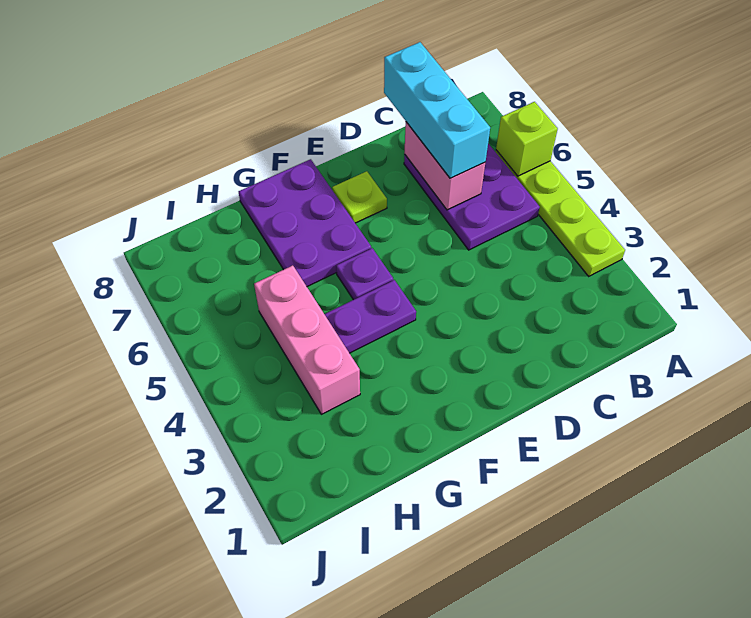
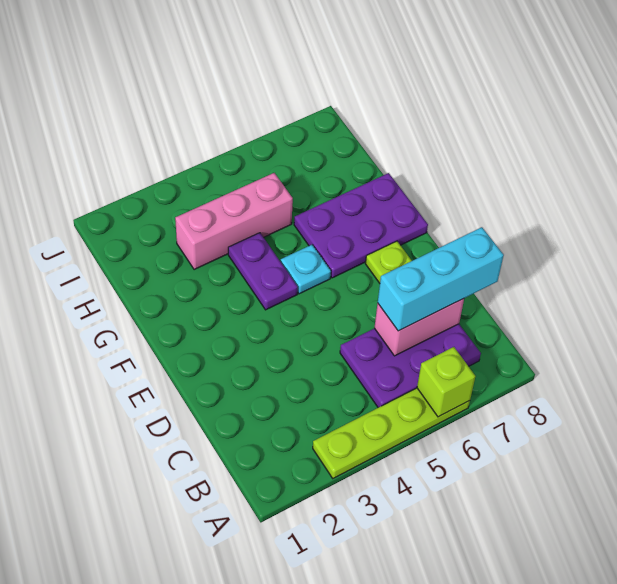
purple plate F5 level 1 -> cyan plate F5 level 1

